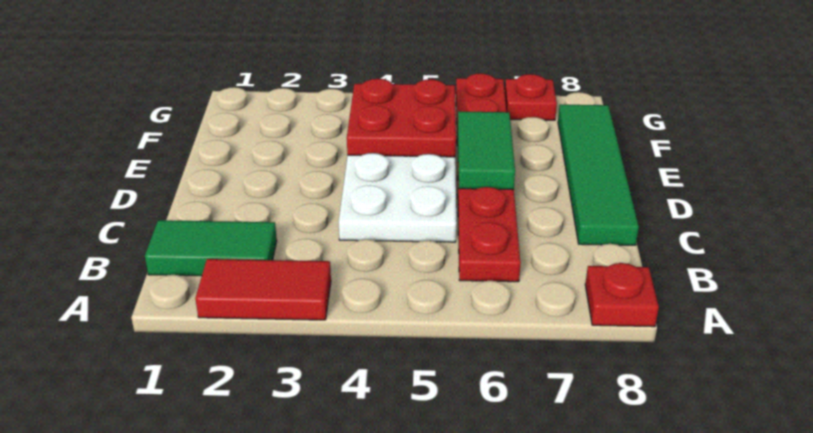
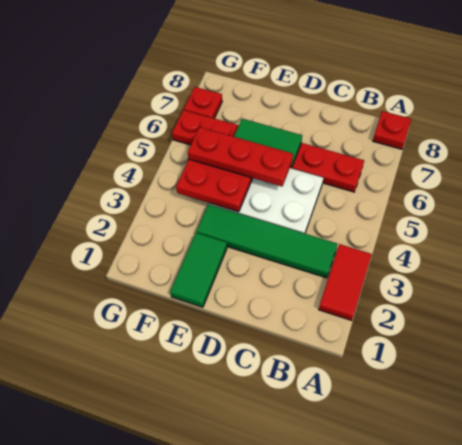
green tile B1:B2 level 1 -> green tile E1:E2 level 1
green tile C8:F8 level 1 -> green tile B3:E3 level 1
none -> red plate D5:F5 level 3

